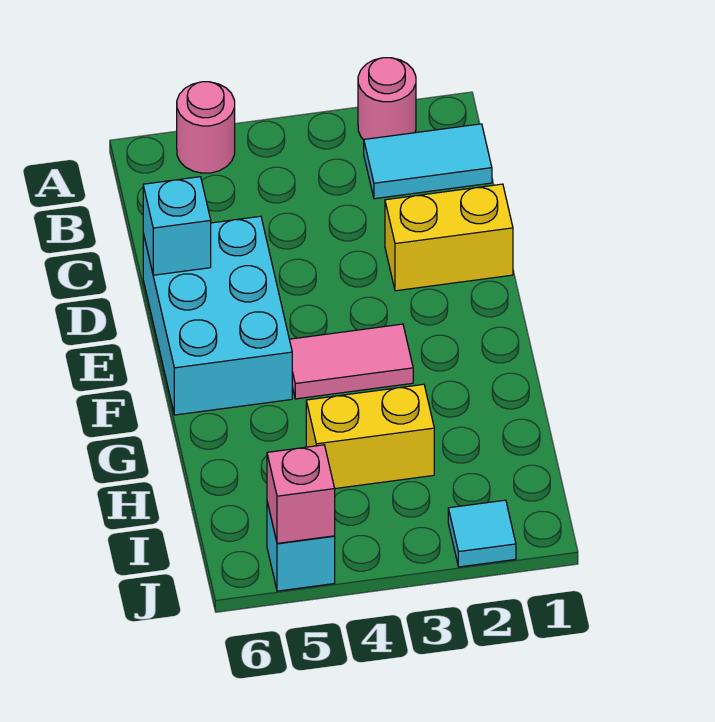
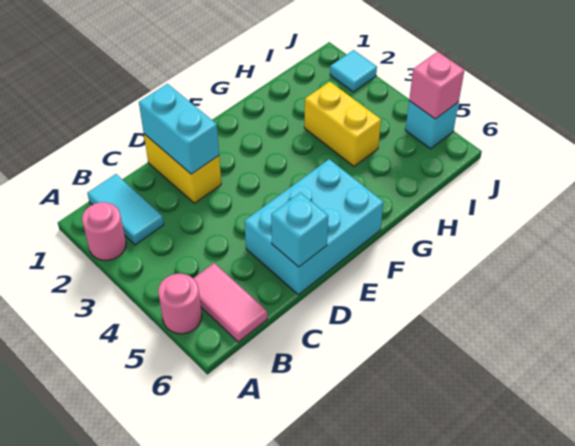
none -> cyan brick D1:D2 level 2
pink tile F3:F4 level 1 -> pink tile B5:B6 level 1

